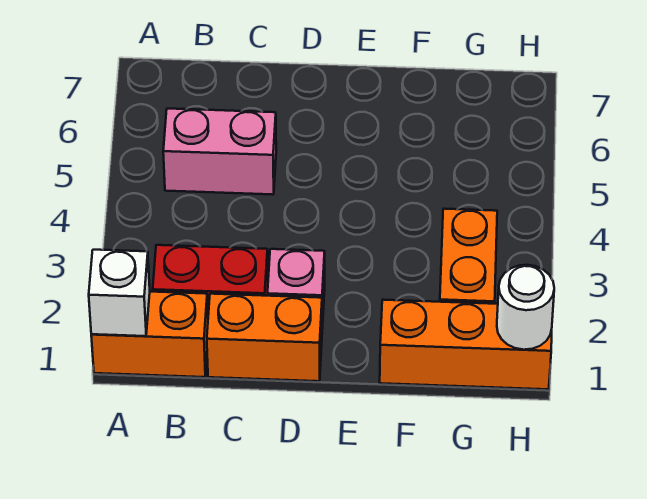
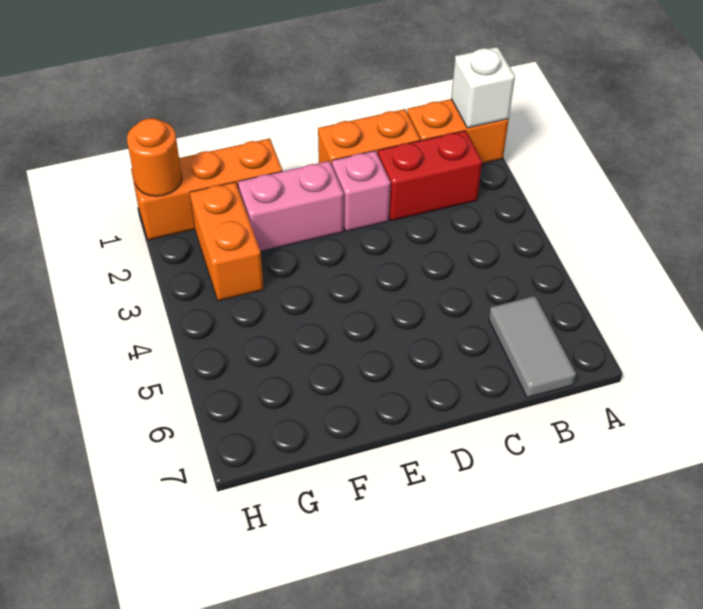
pink brick B5:C5 level 1 -> pink brick E2:F2 level 1
none -> grey tile B6:B7 level 1
white round brick H1 level 2 -> orange round brick H1 level 2

